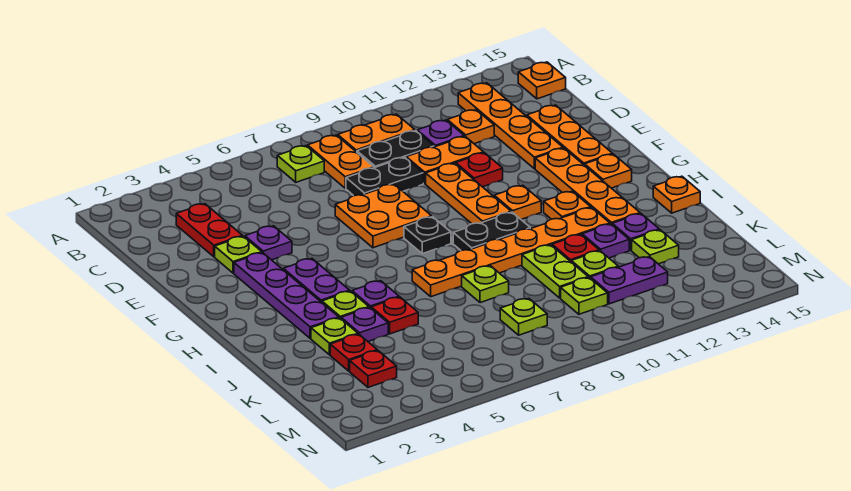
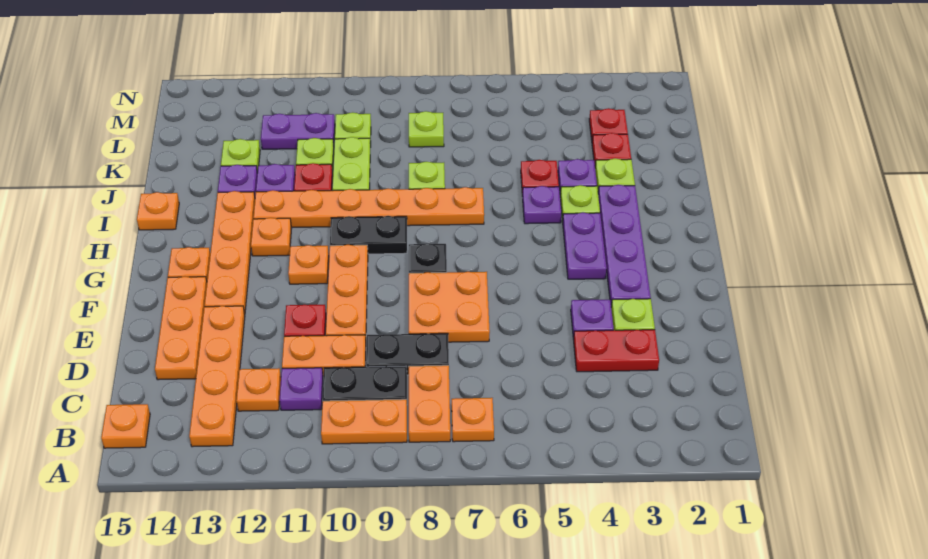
lime plate B7 level 1 -> orange plate B7 level 1
red plate C3:D3 level 1 -> red plate D3:D4 level 1

